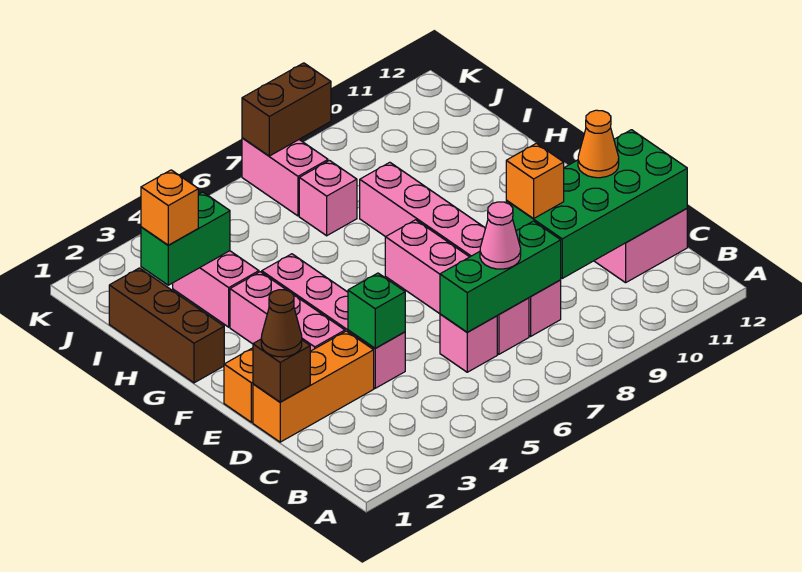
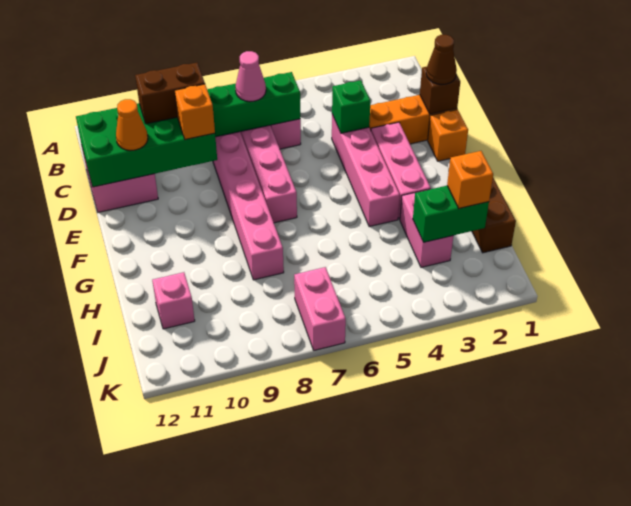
pink brick I7 level 1 -> pink brick I11 level 1
brown brick K7:K8 level 2 -> brown brick C9:C10 level 3

